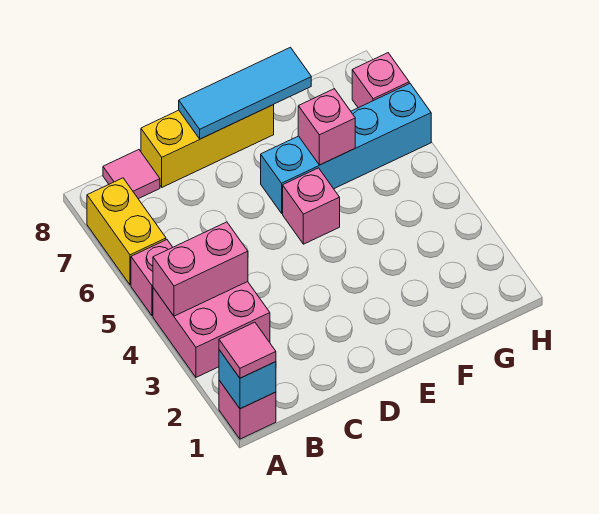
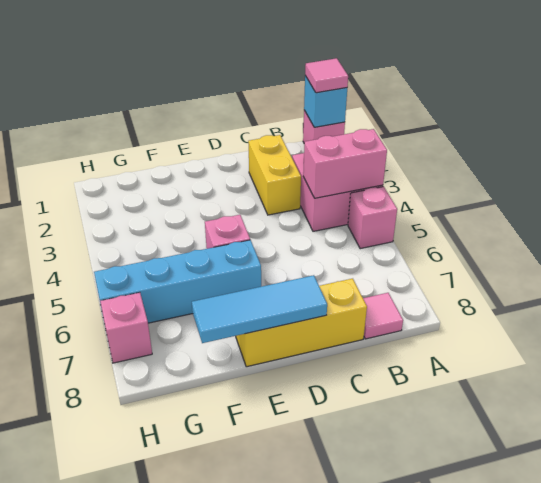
yellow brick A6:A7 level 1 -> yellow brick C2:C3 level 1
pink brick F6 level 2 -> none

